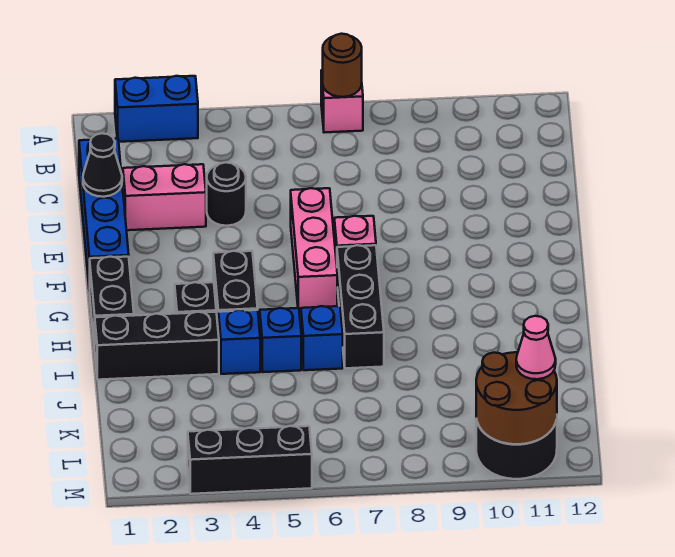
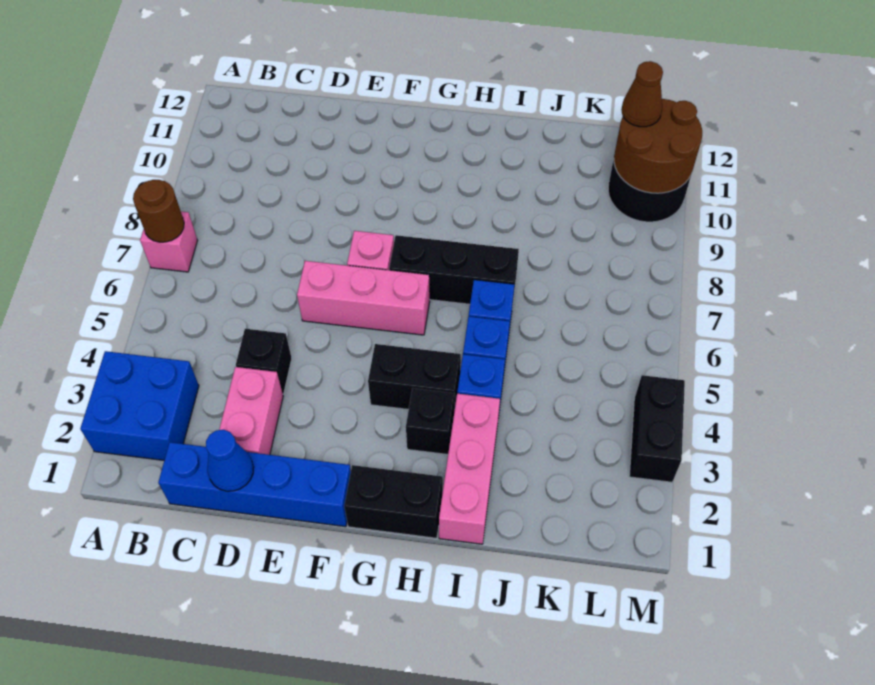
blue brick A2:A3 level 1 -> blue brick A2:B3 level 1
black cone D1 level 2 -> blue cone D1 level 2
black round brick D4 level 1 -> black brick D4 level 1
black brick I1:I3 level 1 -> pink brick I1:I3 level 1
pink cone L11 level 3 -> brown cone L11 level 3
black brick M3:M5 level 1 -> black brick M3:M4 level 1

